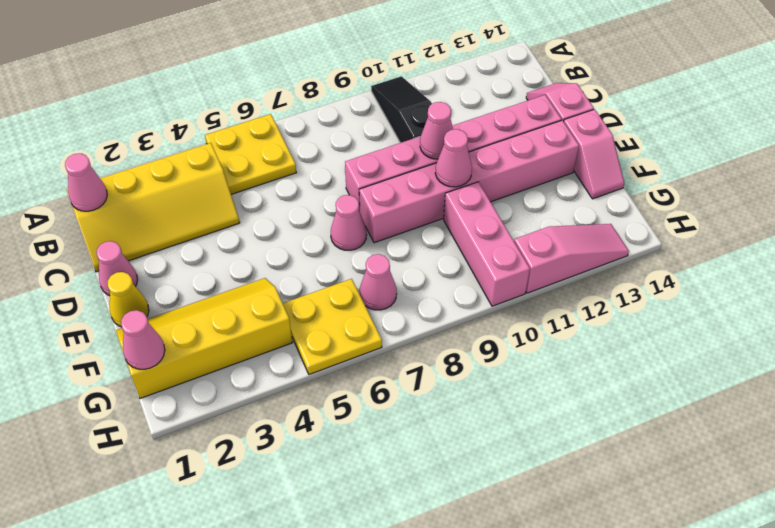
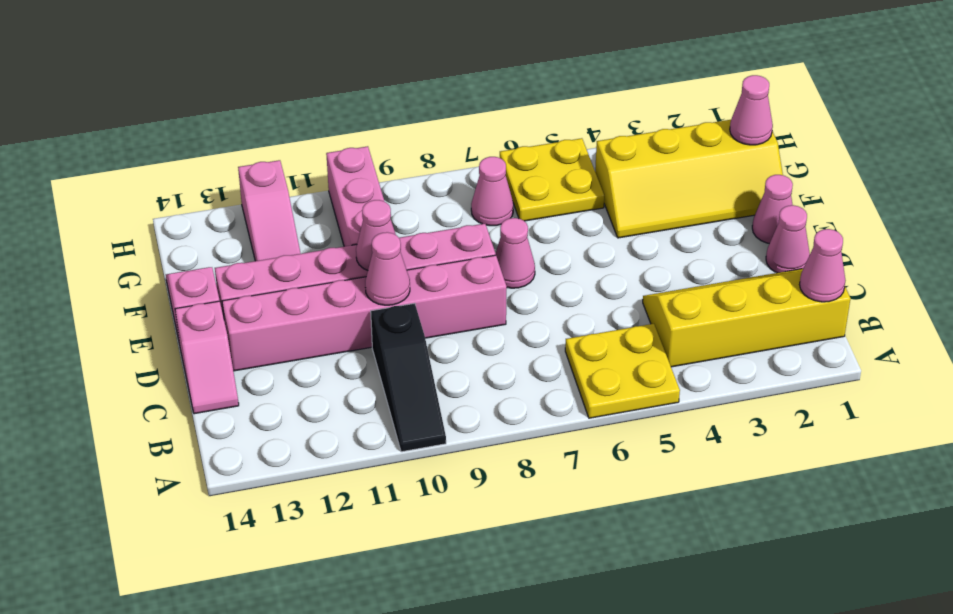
yellow cone E1 level 1 -> pink cone E1 level 1
pink slope H11:H13 level 1 top 11 -> pink slope F12:H12 level 1 top H

